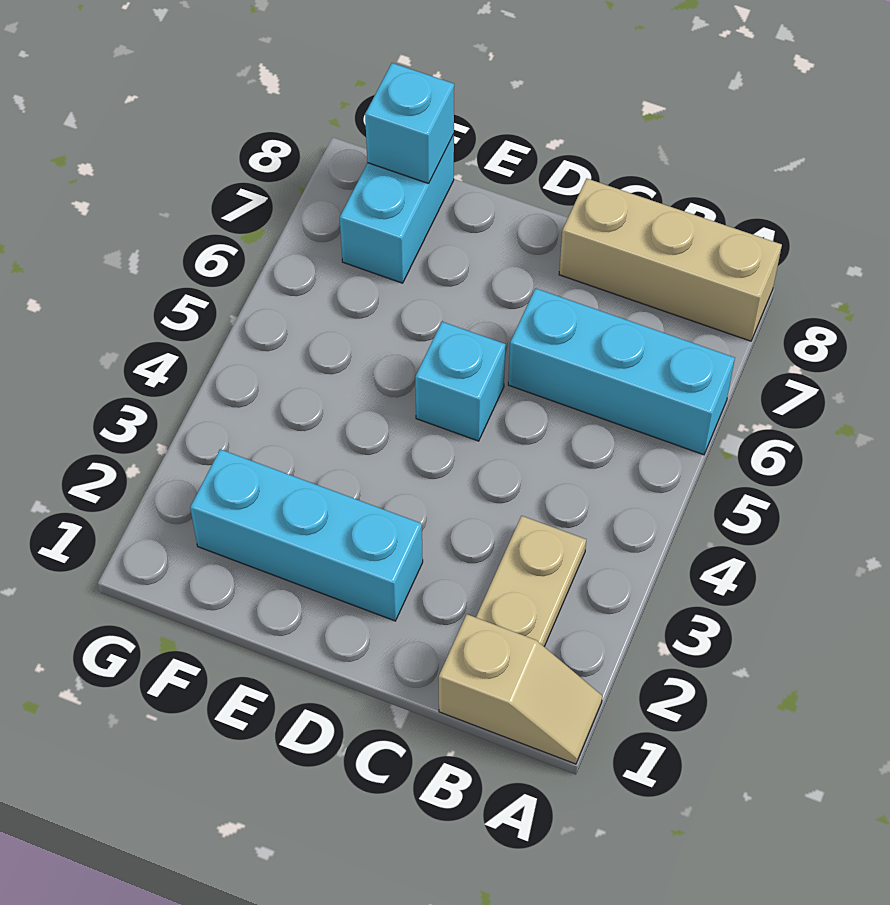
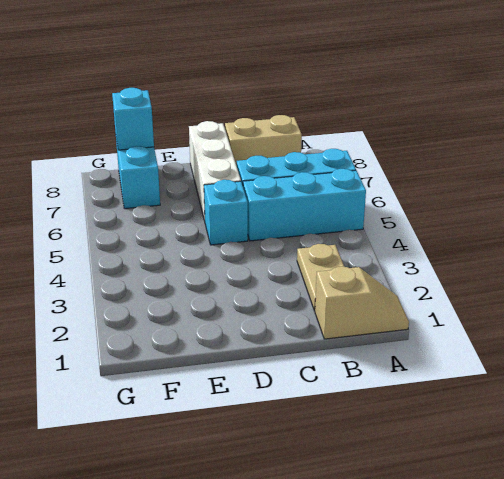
tan brick A8:C8 level 1 -> tan brick B8:C8 level 1
cyan brick D2:F2 level 1 -> cyan brick A5:C5 level 1
none -> white brick D6:D8 level 1

